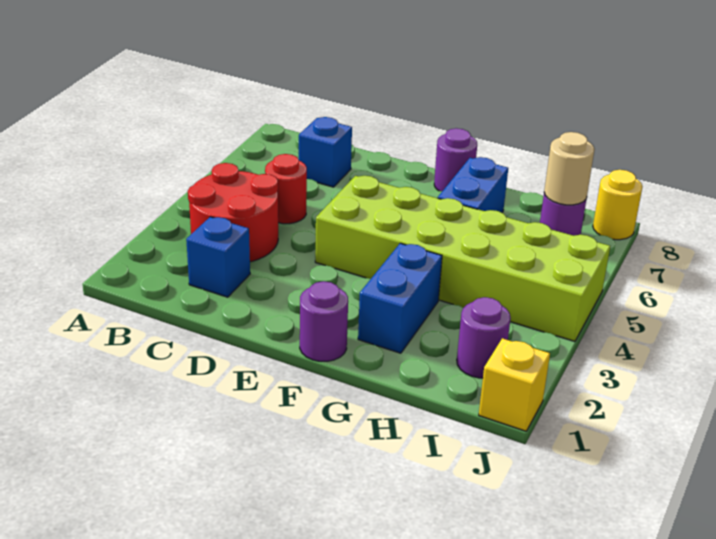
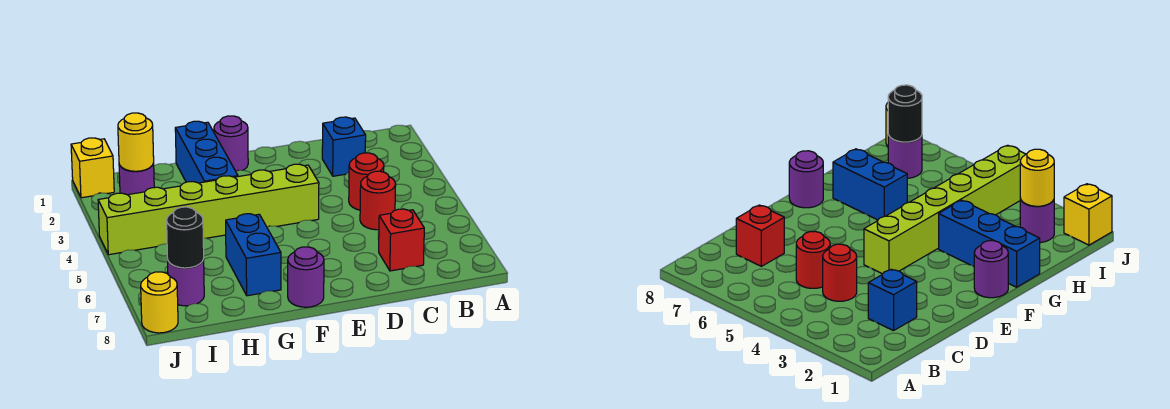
red round brick B3:C4 level 1 -> red round brick C4 level 1
blue brick C7 level 1 -> red brick C7 level 1
lime brick E4:J5 level 1 -> lime brick E4:J4 level 1
blue brick G2:G3 level 1 -> blue brick G1:G3 level 1
none -> yellow round brick I2 level 2
tan round brick I7 level 2 -> black round brick I7 level 2

